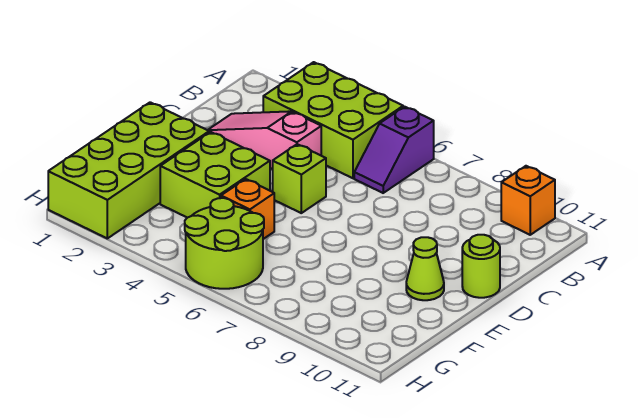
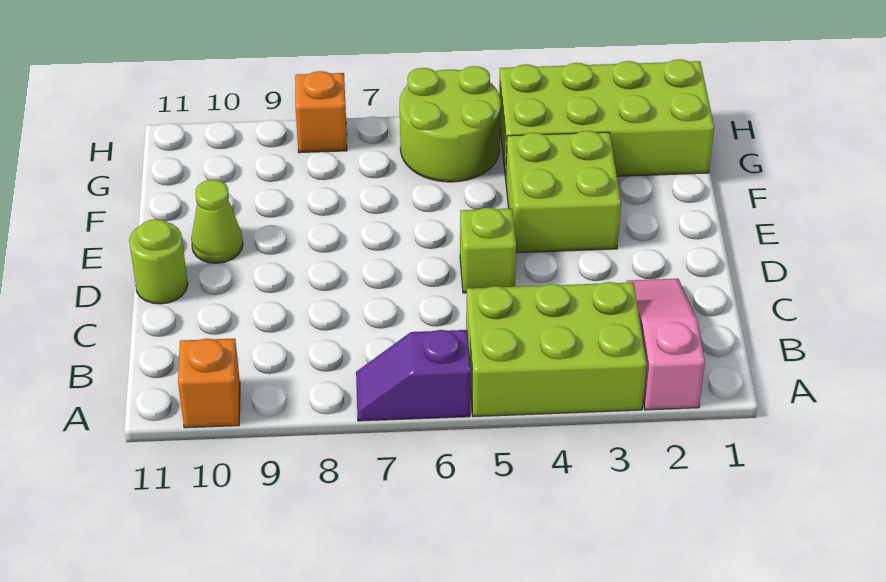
purple slope A6:B6 level 1 top A -> purple slope A6:A7 level 1 top 6
pink slope C2:C4 level 1 top 4 -> pink slope A2:C2 level 1 top A
lime brick E1:H2 level 1 -> lime brick G1:H4 level 1
orange brick F5 level 1 -> orange brick H8 level 1

